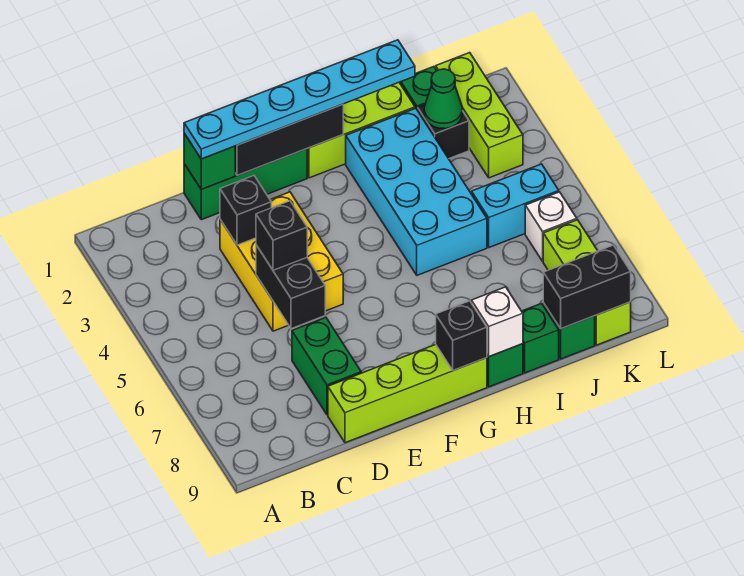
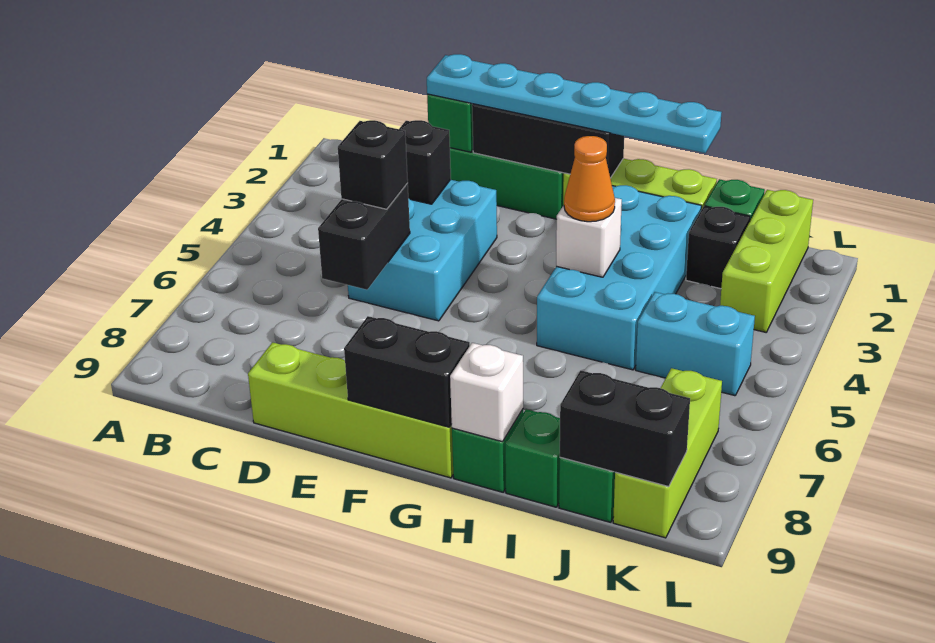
yellow brick D3:E5 level 1 -> cyan brick D3:E5 level 1
green brick D7:D8 level 1 -> none
black brick G9 level 2 -> black brick F9:G9 level 2
none -> orange cone H4 level 3
green cone J2 level 2 -> none
white brick K6 level 1 -> white brick H4 level 2

